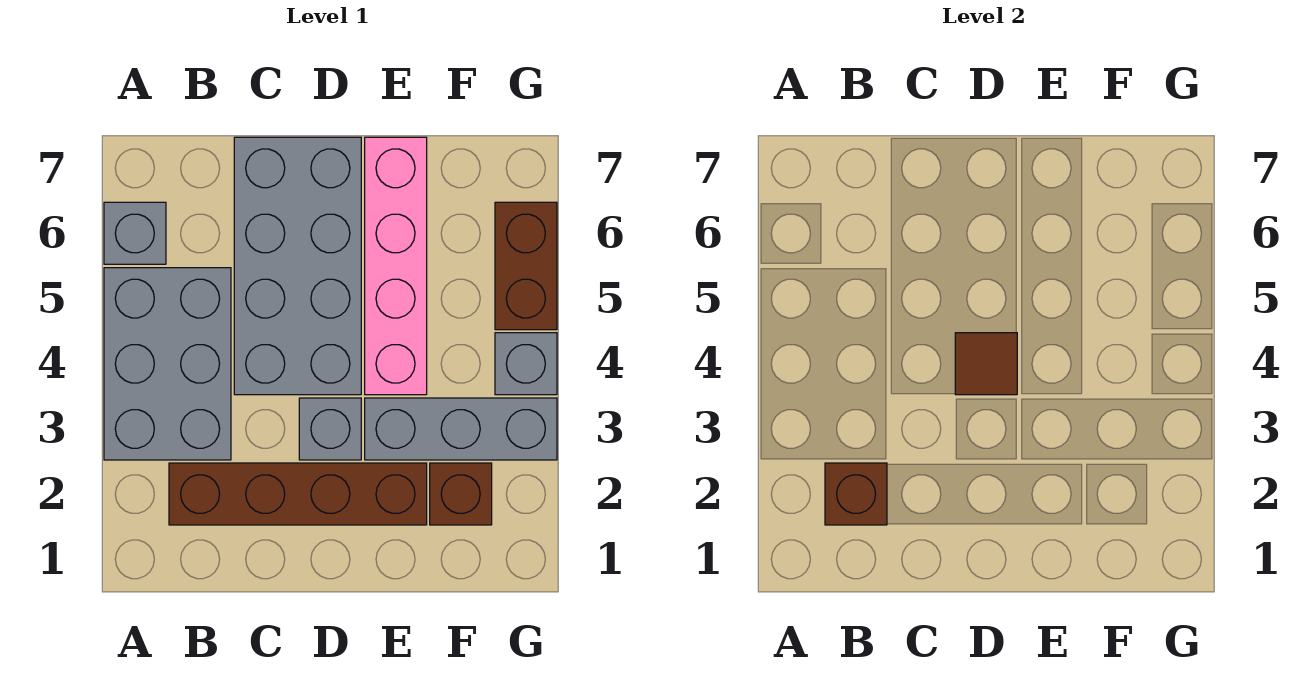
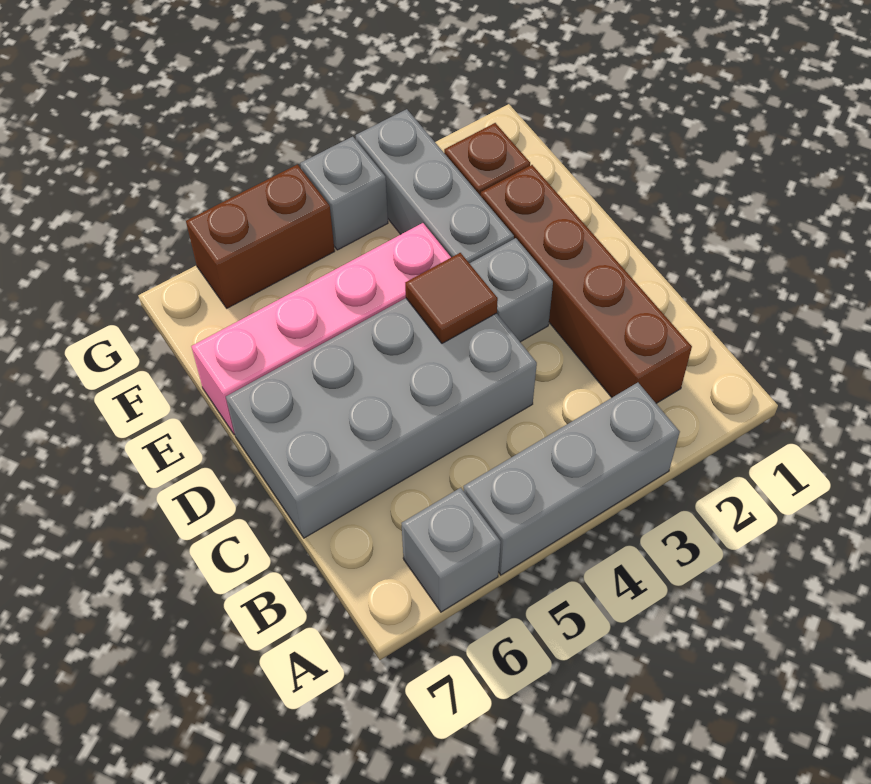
grey brick A3:B5 level 1 -> grey brick A3:A5 level 1
brown brick B2 level 2 -> none

